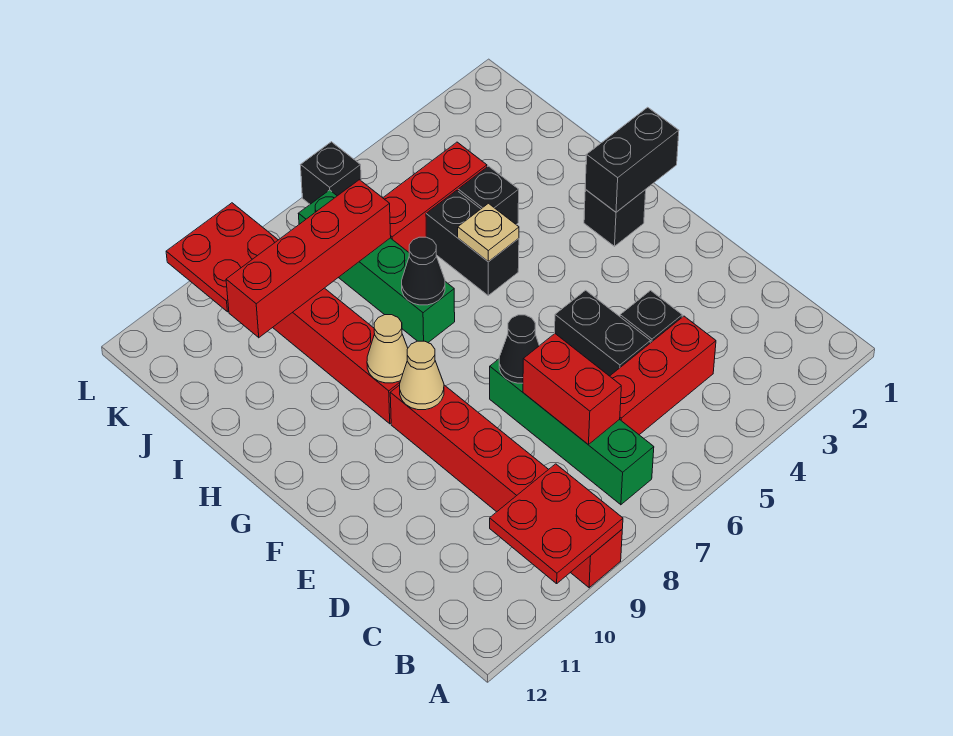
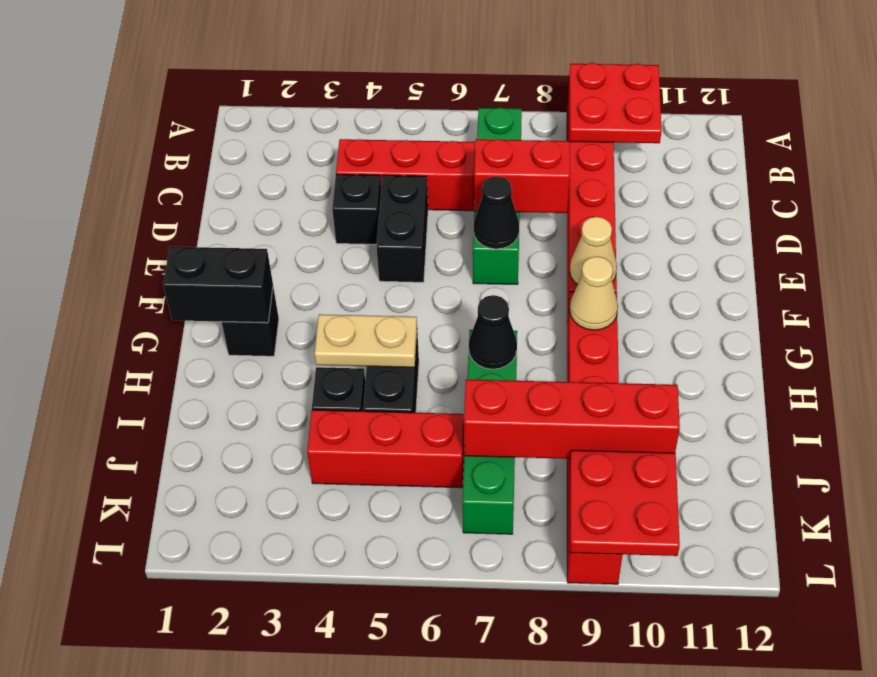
red brick C7:D7 level 2 -> red brick D7:D8 level 2
tan plate H5 level 2 -> tan plate H4:H5 level 2
black brick L6 level 1 -> none

